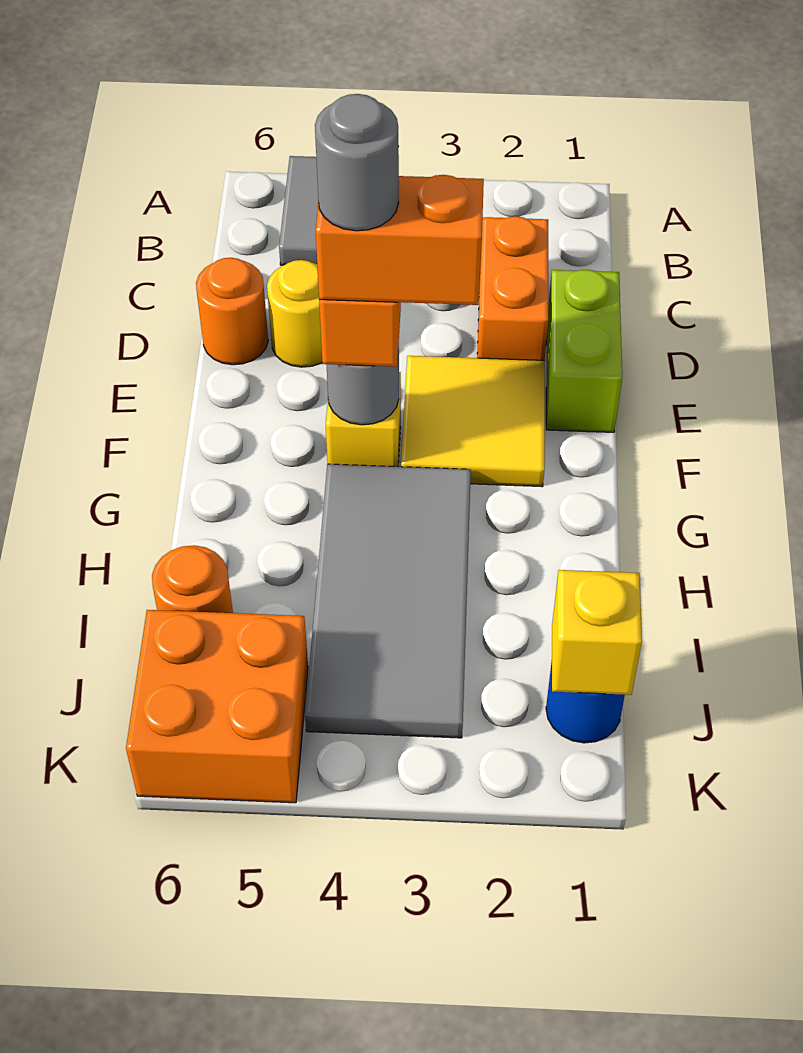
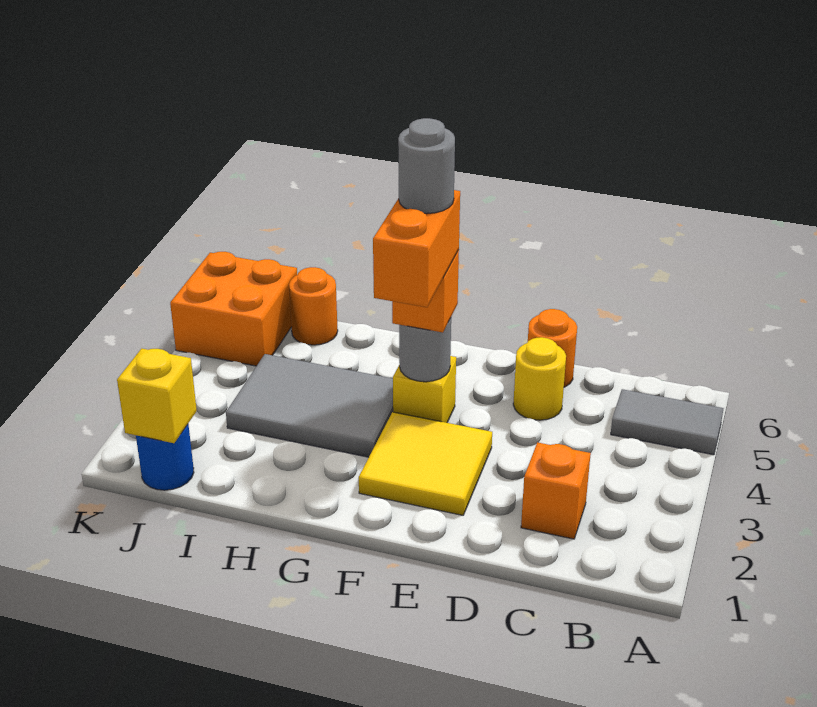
orange brick C2:D2 level 1 -> orange brick C2 level 1
lime brick D1:E1 level 1 -> none
grey tile G3:J4 level 1 -> grey tile G3:I4 level 1

